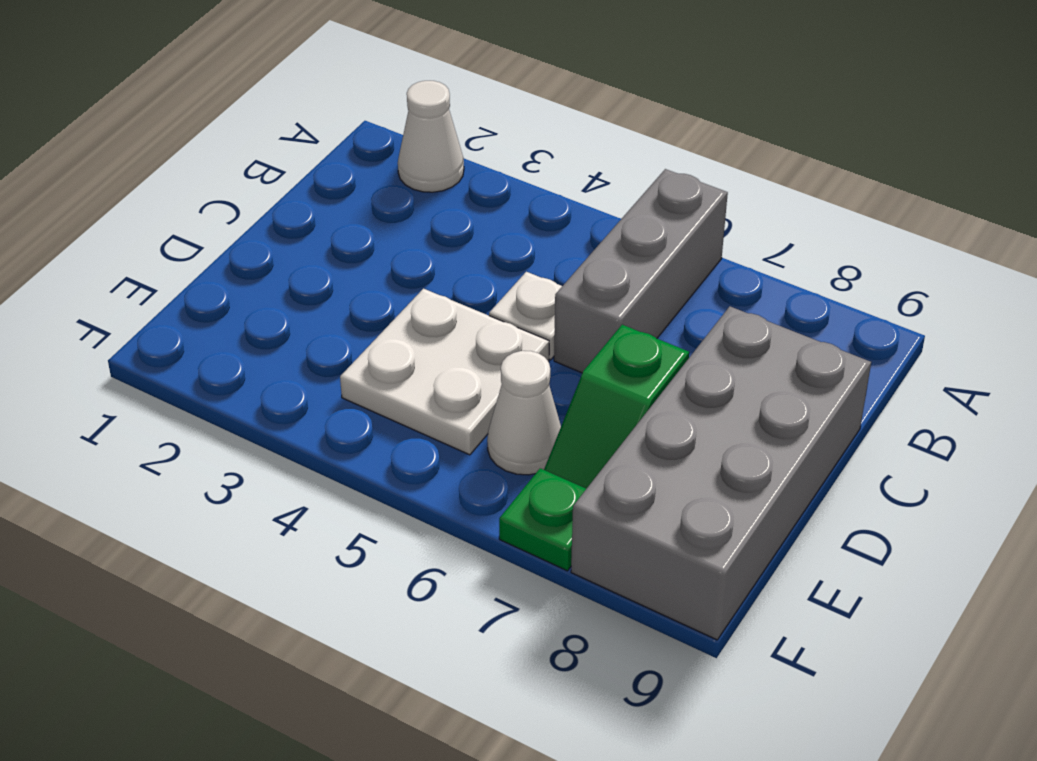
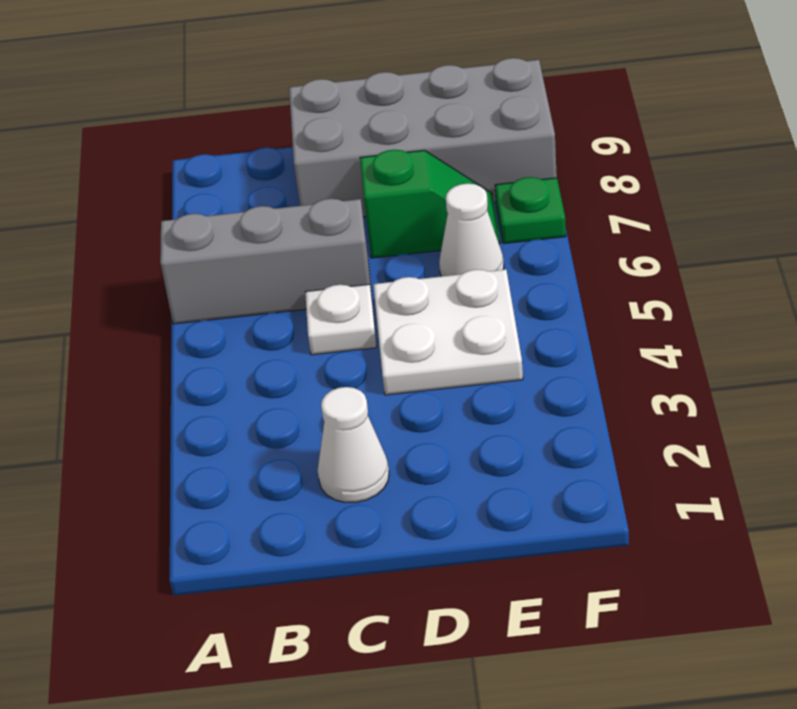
white cone A2 level 1 -> white cone C2 level 1

